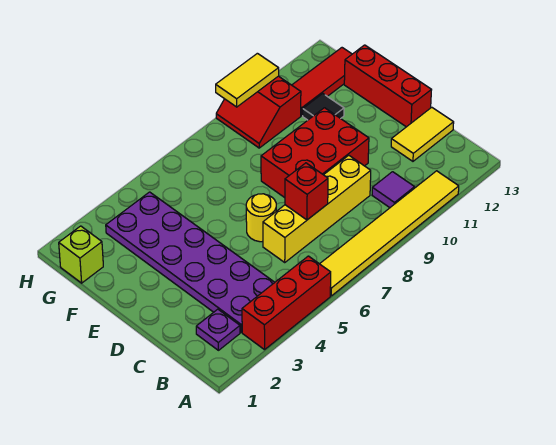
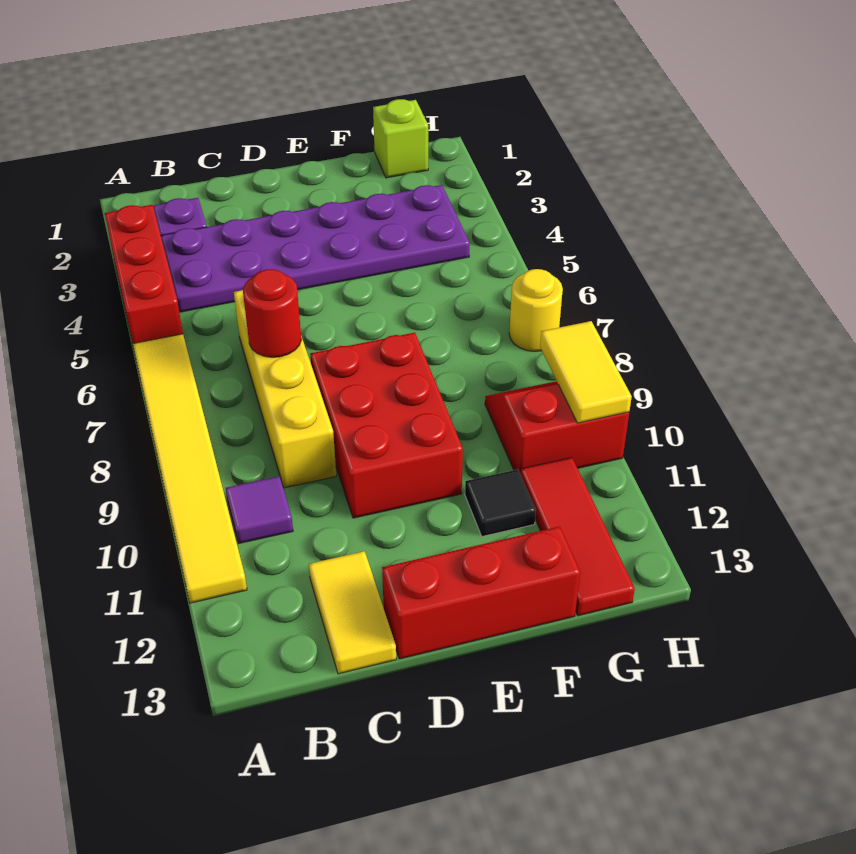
red brick C7 level 2 -> red round brick C7 level 2
yellow round brick D6 level 1 -> yellow round brick H7 level 1

